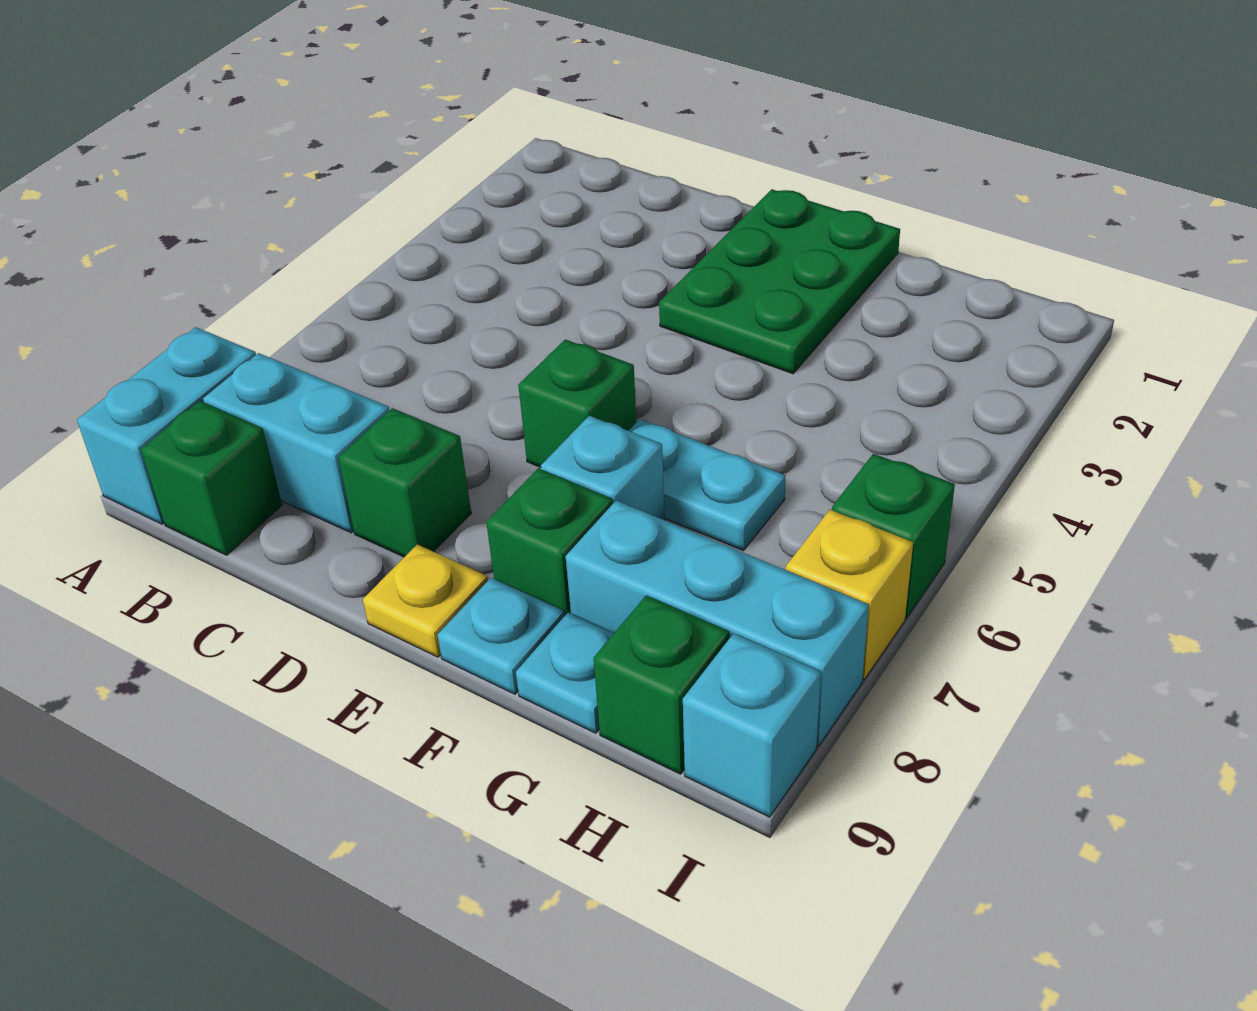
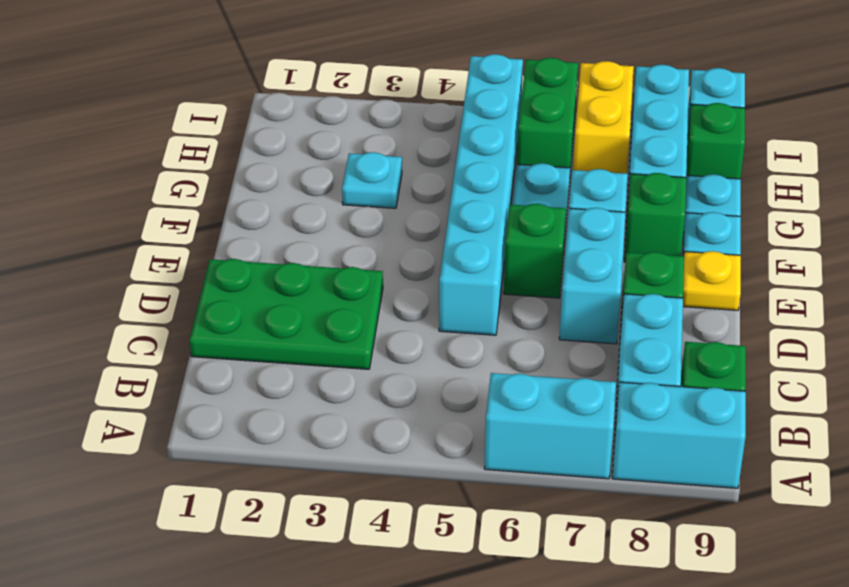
none -> cyan brick A6:A7 level 1
none -> cyan brick D5:I5 level 1
none -> cyan brick D7:E7 level 1
green plate E1:F3 level 1 -> green plate C1:D3 level 1
none -> cyan plate G3 level 1
green brick I6 level 1 -> green brick H6:I6 level 1
yellow brick I7 level 1 -> yellow brick H7:I7 level 1

